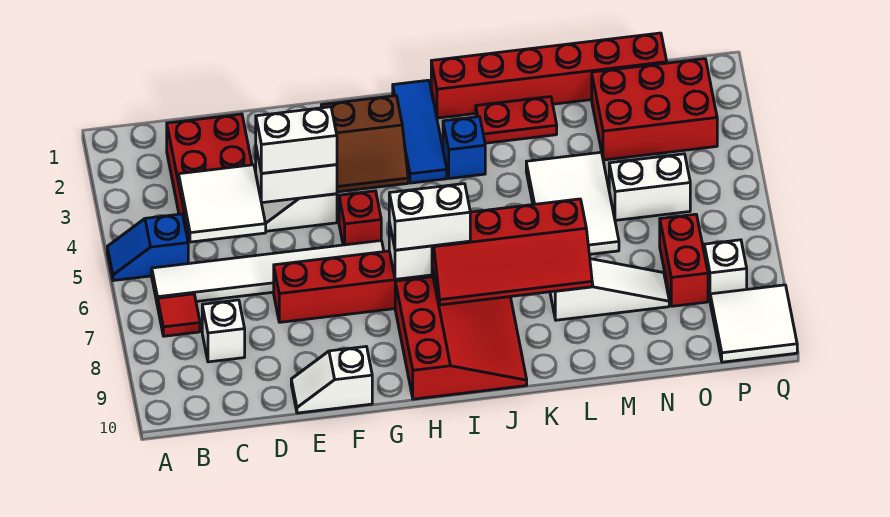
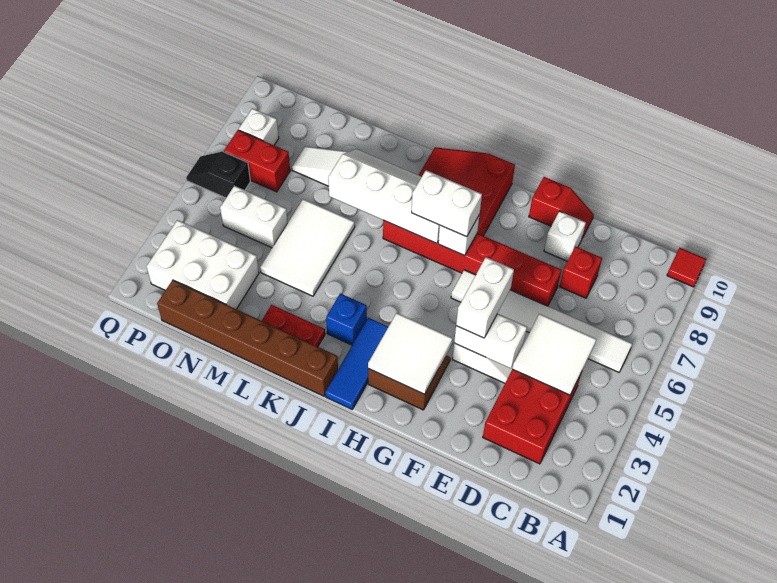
blue slope A5:B5 level 1 top B -> none
red tile B7 level 1 -> red tile A10 level 1
white brick C8 level 1 -> white brick E9 level 1
white brick E4:F4 level 3 -> white brick F4:F5 level 3
white slope E10:F10 level 1 top F -> red slope E10:F10 level 1 top F
red brick G5 level 1 -> red brick D8 level 1
red slope I7:L8 level 2 top 7 -> white slope I7:L8 level 2 top 7
red brick J1:O1 level 1 -> brown brick J1:O1 level 1
red brick N2:P3 level 1 -> white brick N2:P3 level 1
red brick O7:O8 level 1 -> red brick O7:P7 level 1
none -> black slope P6:Q6 level 1 top P
white tile P9:Q10 level 1 -> white tile G2:H3 level 2

